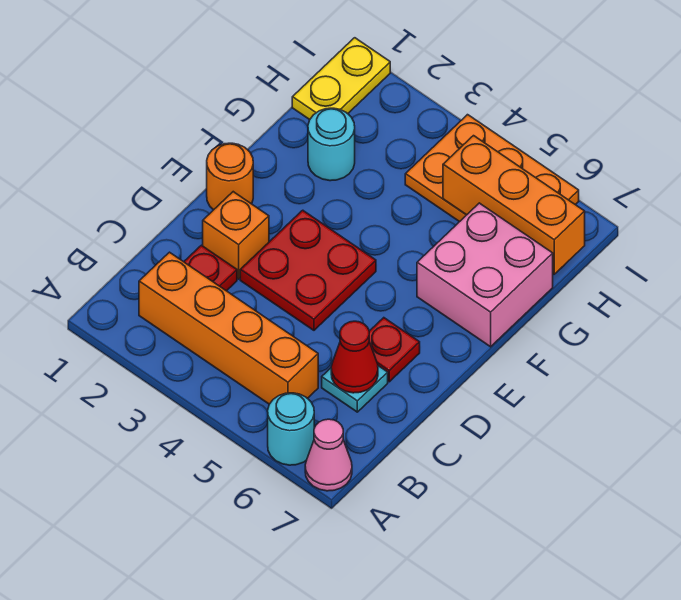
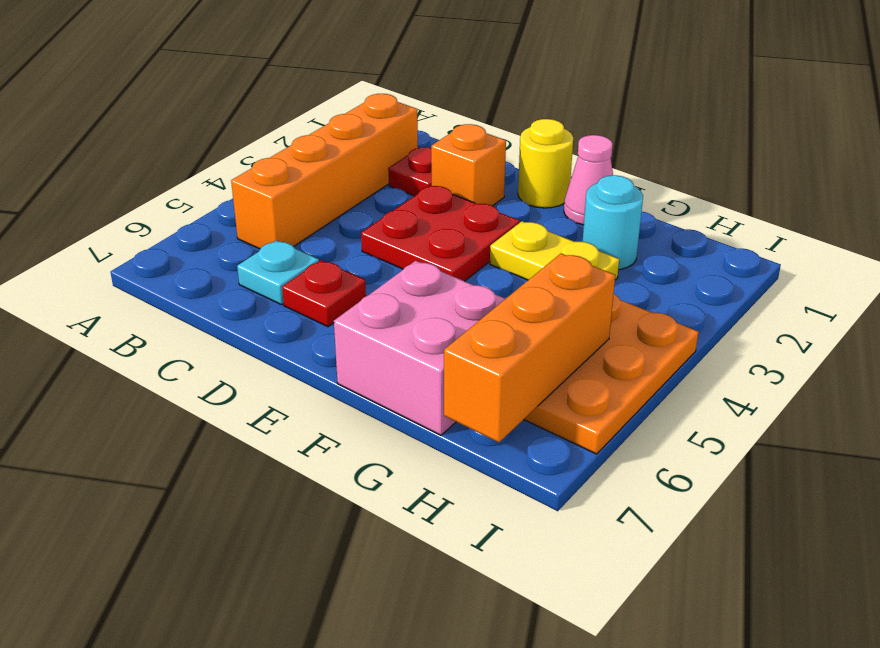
cyan round brick A6 level 1 -> none
pink cone A7 level 1 -> pink cone F1 level 1
red cone C6 level 2 -> none
orange round brick E1 level 1 -> yellow round brick E1 level 1
yellow plate H1:I1 level 1 -> yellow plate F3:G3 level 1

